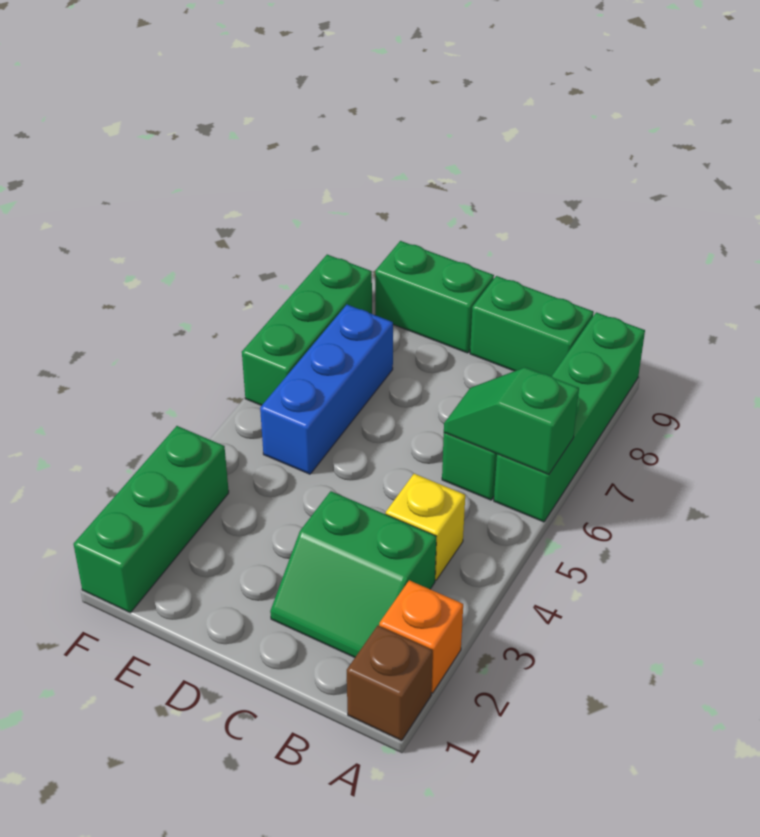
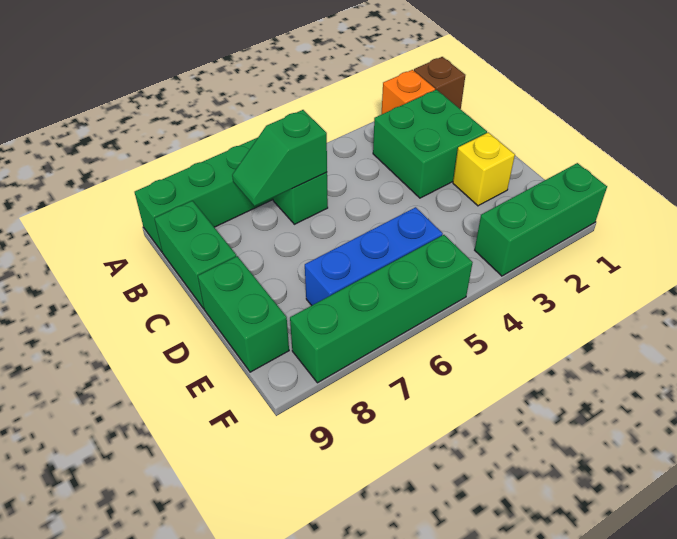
green slope A6:B6 level 2 top A -> green slope B6:B7 level 2 top 6
green slope B2:C3 level 1 top 3 -> green brick B2:C3 level 1
yellow brick B4 level 1 -> yellow brick D2 level 1
green brick F6:F8 level 1 -> green brick F5:F8 level 1

